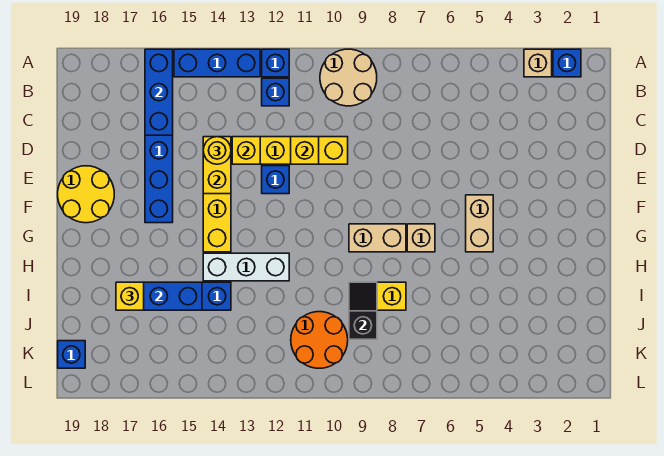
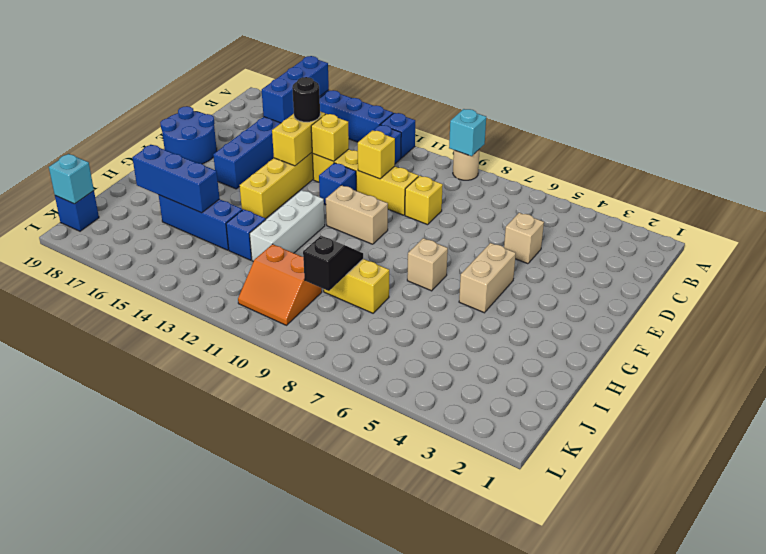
blue brick A2 level 1 -> blue brick I13 level 1
tan brick A3 level 1 -> tan brick D5 level 1
tan round brick A9:B10 level 1 -> tan round brick A9 level 1
none -> cyan brick A9 level 2
yellow round brick D14 level 3 -> black round brick D14 level 3
yellow round brick E18:F19 level 1 -> blue round brick E18:F19 level 1
tan brick G8:G9 level 1 -> tan brick F10:F11 level 1
white brick H12:H14 level 1 -> white brick G12:I12 level 1
yellow brick I17 level 3 -> yellow brick D9 level 1
orange round brick J10:K11 level 1 -> orange slope J10:K11 level 1 top J
none -> cyan brick K19 level 2

